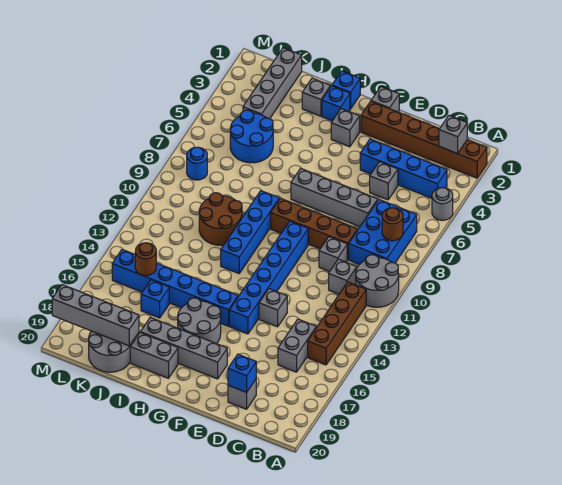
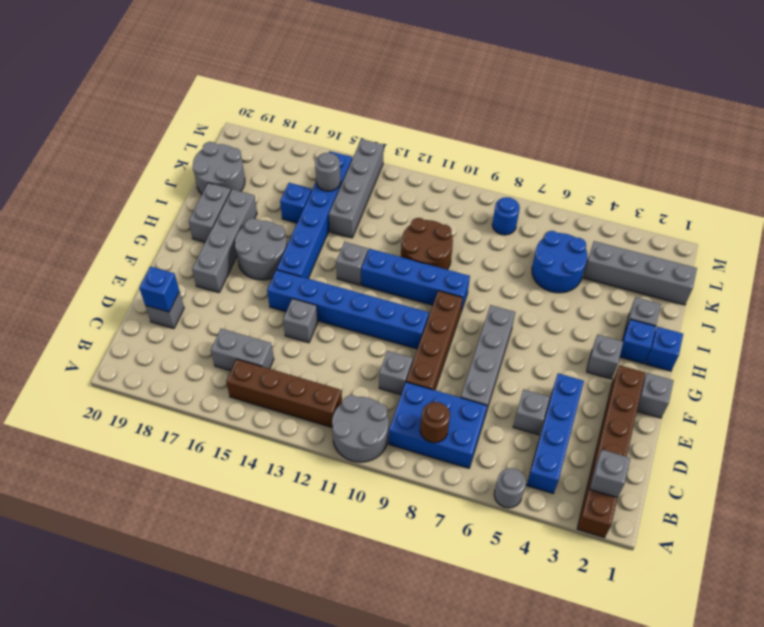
grey brick C11 level 1 -> grey brick H13 level 1
grey brick J19:M19 level 2 -> grey brick J14:M14 level 1
brown round brick K15 level 2 -> grey round brick K15 level 2

